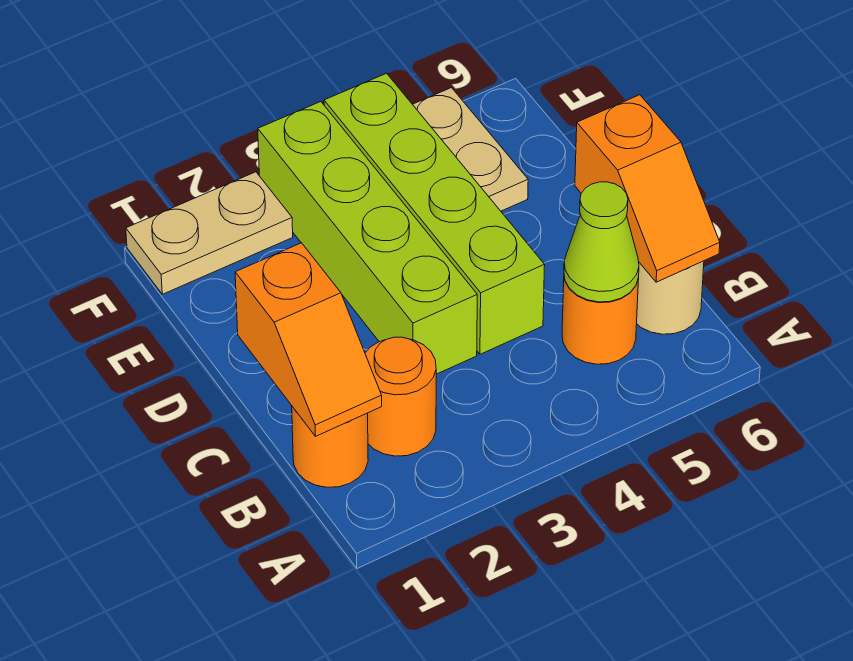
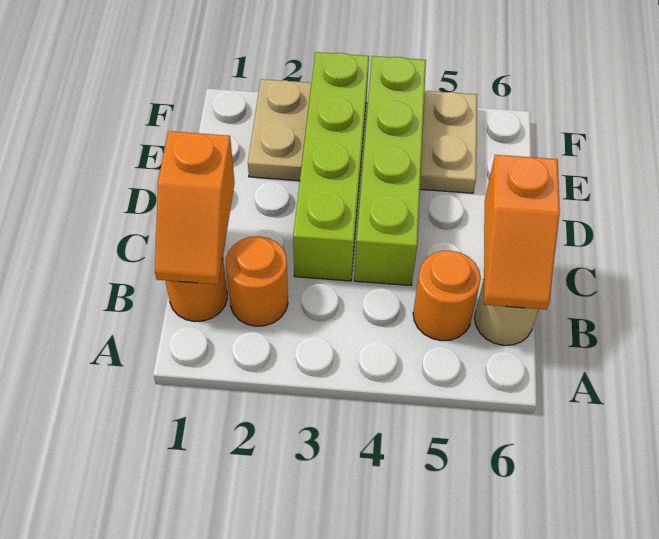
lime cone B5 level 2 -> none
tan plate F1:F2 level 1 -> tan plate E2:F2 level 1

